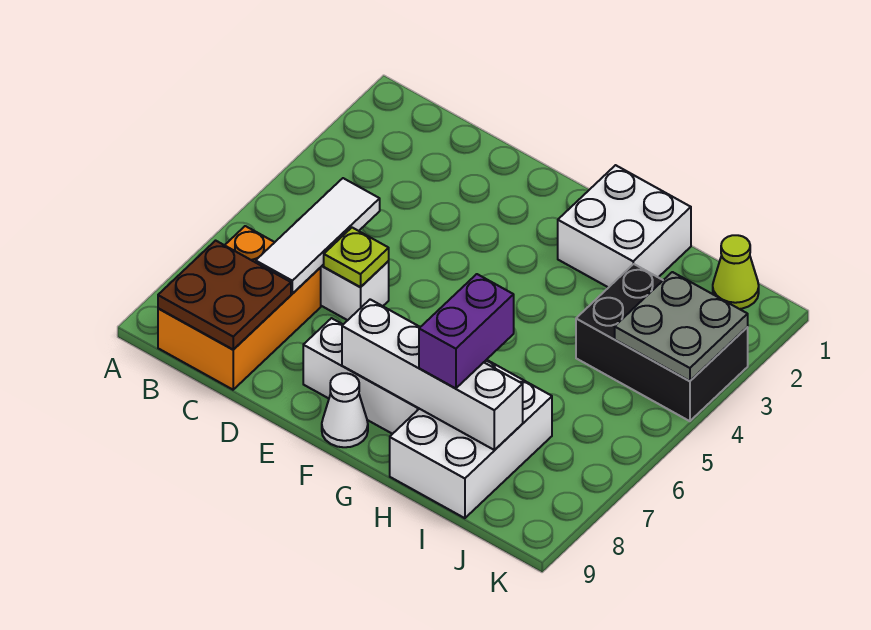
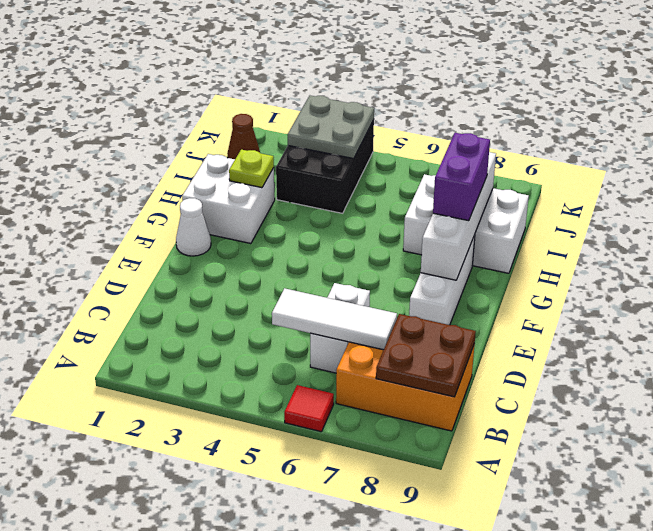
none -> red tile A6 level 1
lime plate D6 level 2 -> lime plate H2 level 2
white cone F9 level 1 -> white cone F1 level 1
purple brick H7:H8 level 3 -> purple brick G8:H8 level 3
lime cone J1 level 1 -> brown cone J1 level 1

